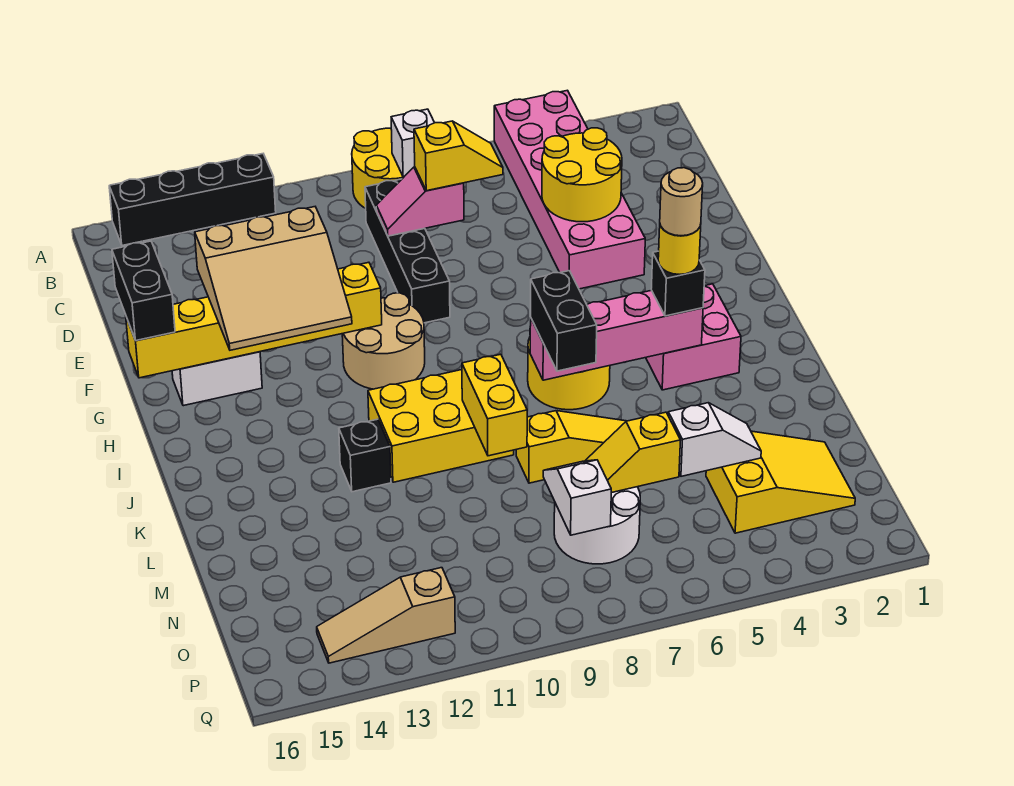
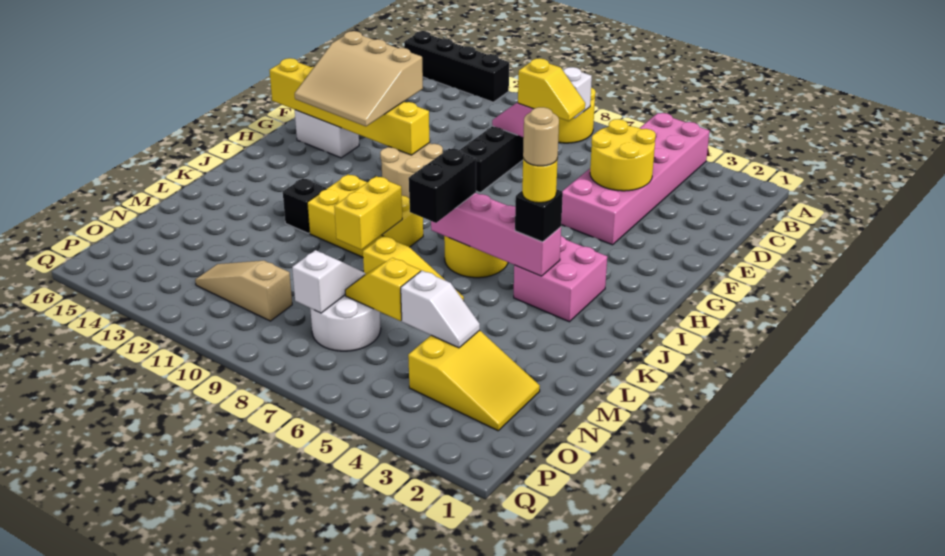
black brick F16:G16 level 3 -> none
tan slope P12:P14 level 1 top 12 -> tan slope O10:O12 level 1 top 10

